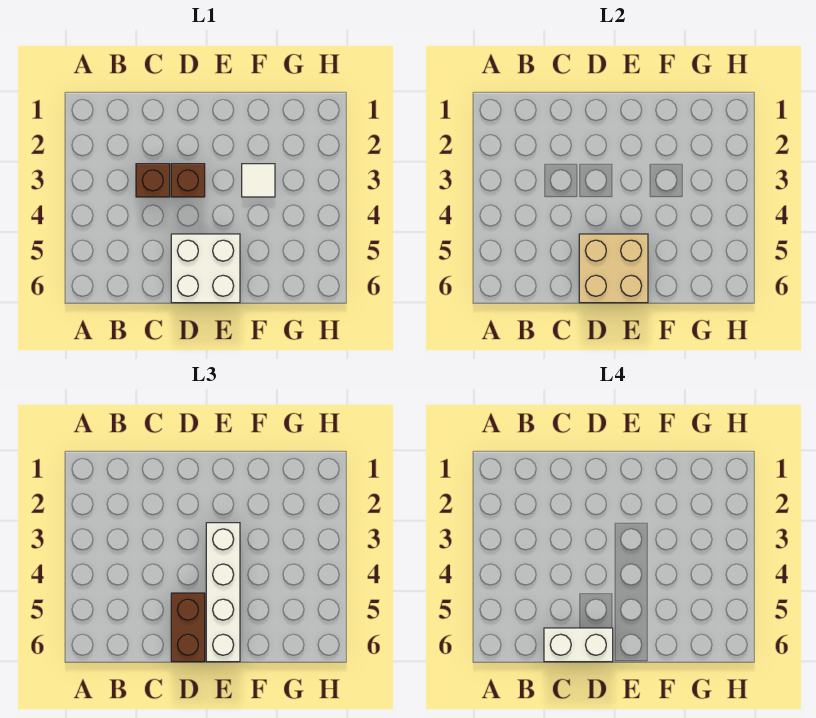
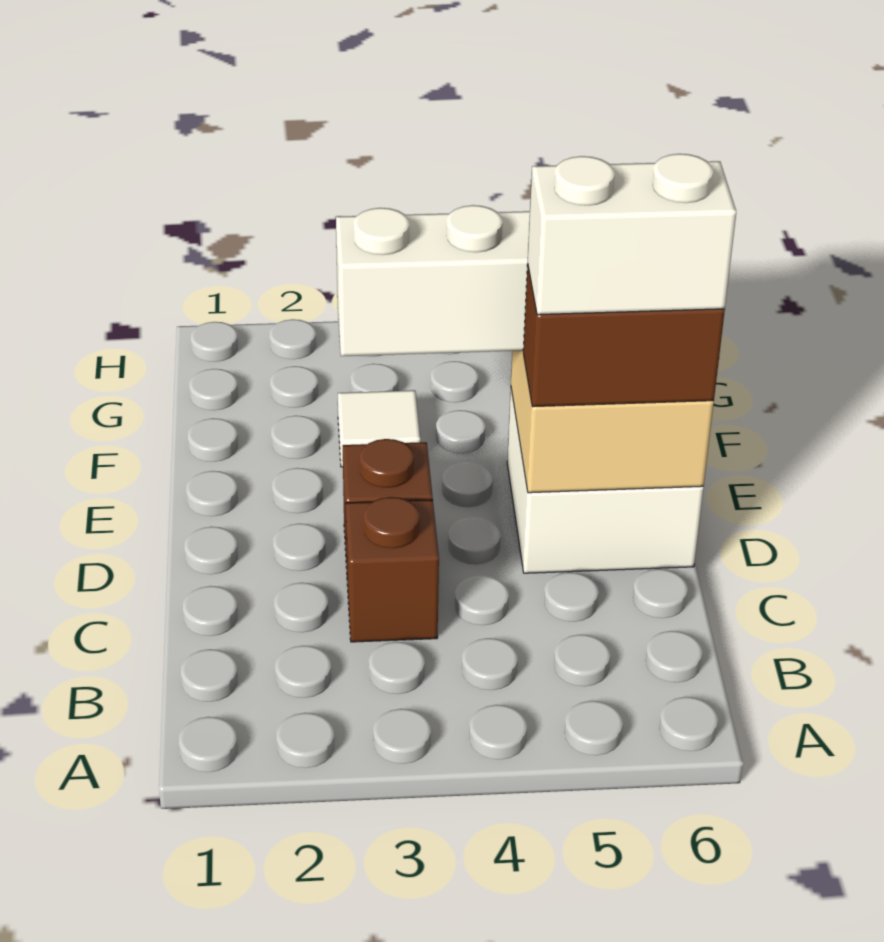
white brick C6:D6 level 4 -> white brick D5:D6 level 4

